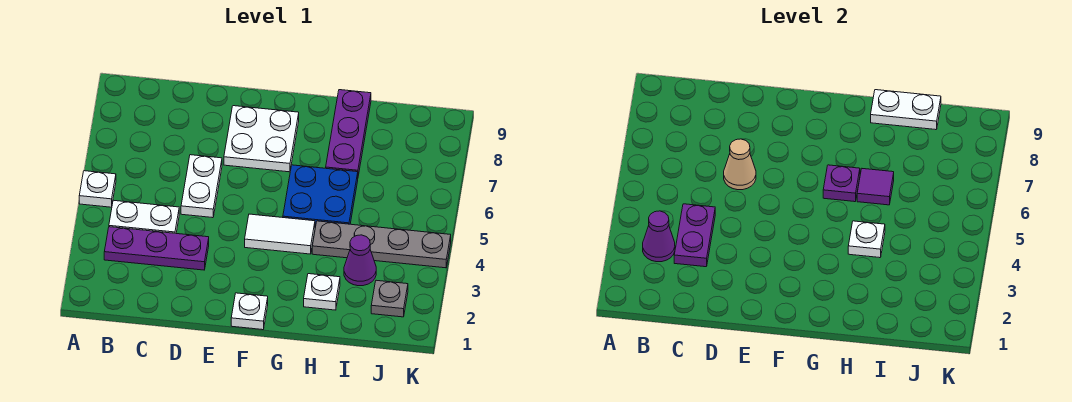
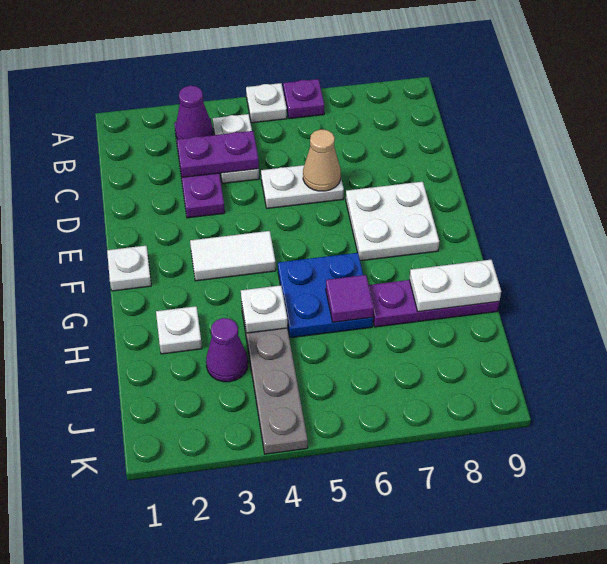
white tile F4:G4 level 1 -> white tile F3:F4 level 1
purple plate G6 level 2 -> purple plate A6 level 1
white plate H9:I9 level 2 -> white plate H8:H9 level 2
grey plate J2 level 1 -> none

